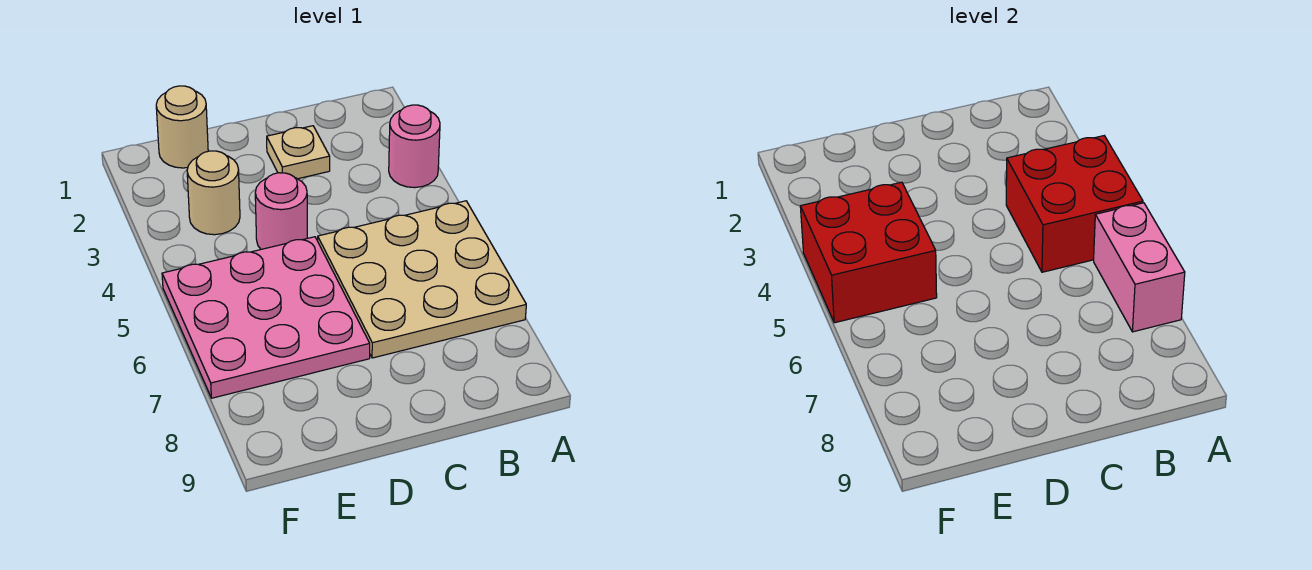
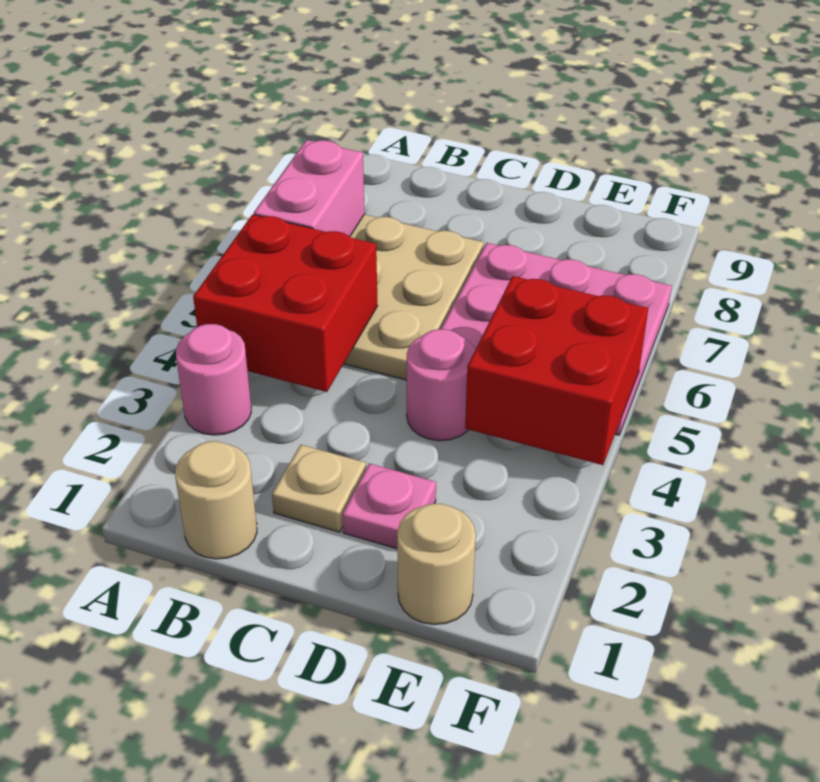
none -> pink plate D2 level 1
tan round brick E3 level 1 -> tan round brick B1 level 1

